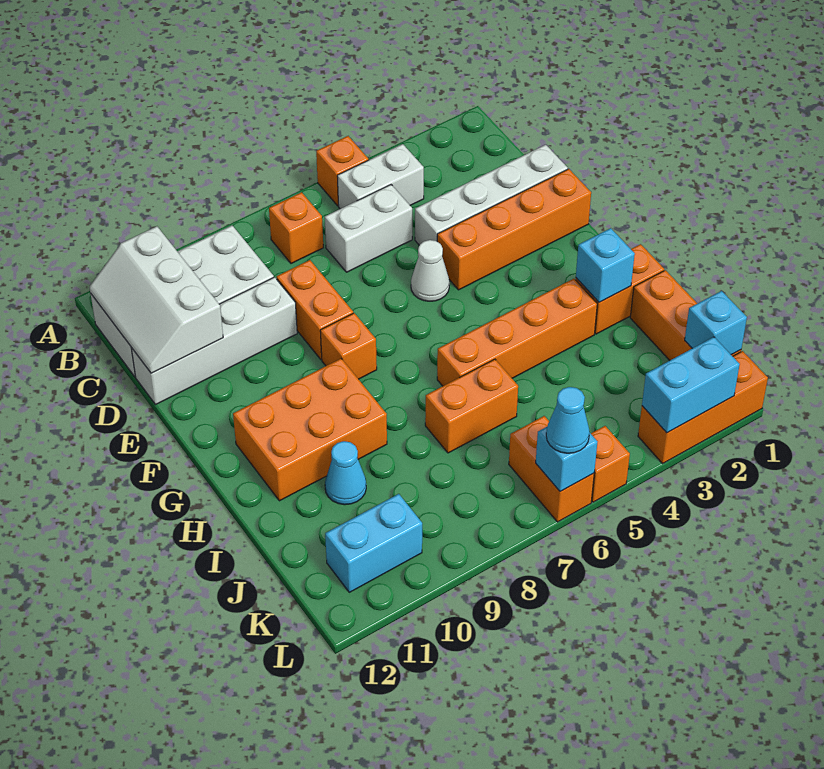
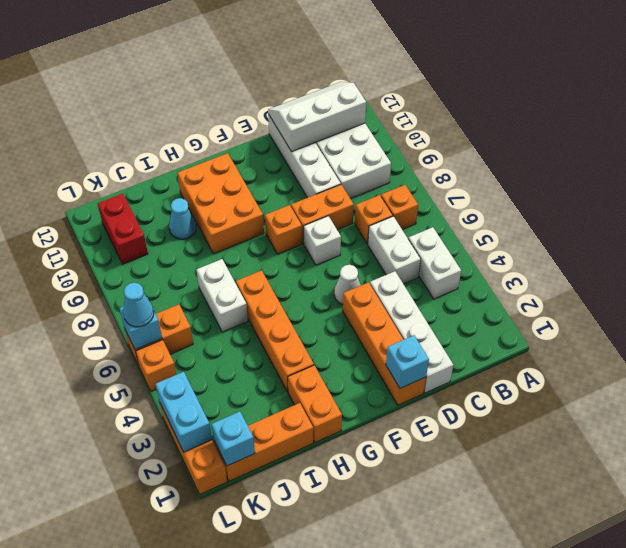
orange brick A5 level 1 -> orange brick C7 level 1
none -> white brick E7 level 1
cyan brick H2 level 2 -> cyan brick E1 level 2
orange brick I6:I7 level 1 -> white brick I6:I7 level 1
cyan brick K10:K11 level 1 -> red brick K10:K11 level 1

